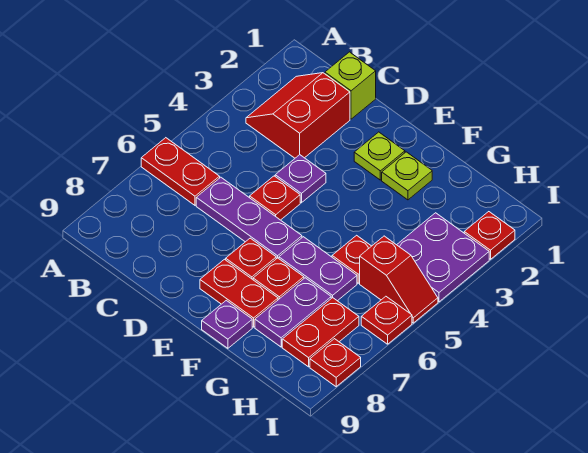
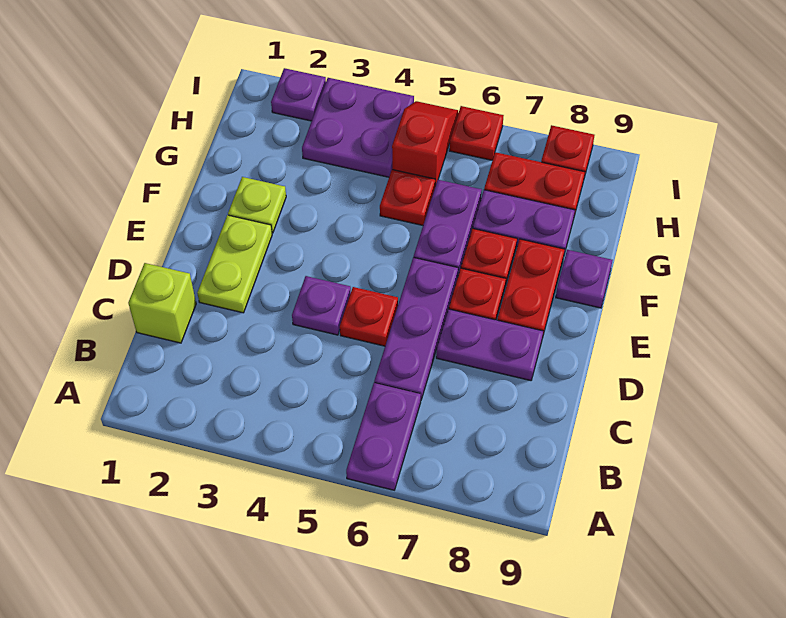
red plate A6:B6 level 1 -> purple plate A6:B6 level 1
red slope B2:C3 level 1 top C -> none
none -> purple plate D7:D8 level 1
lime plate E2 level 1 -> lime plate D2:E2 level 1
red plate I2 level 1 -> purple plate I2 level 1

